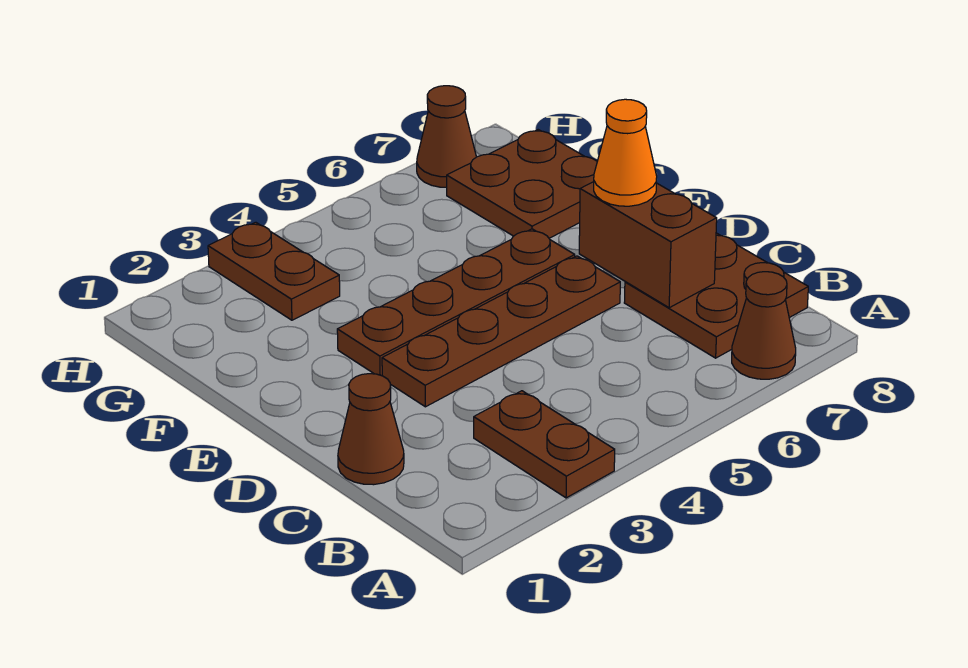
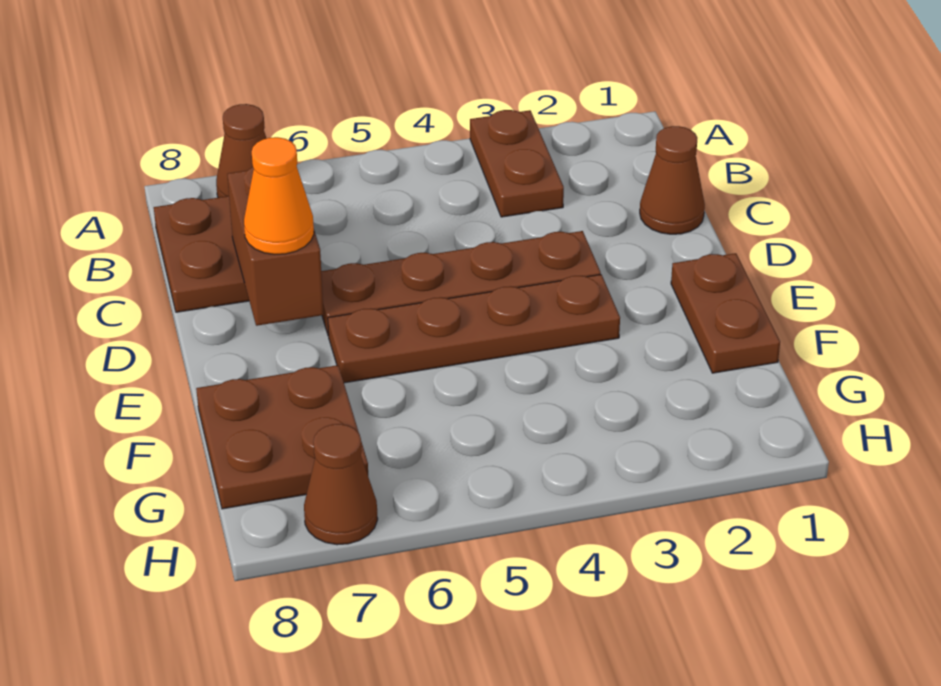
brown plate G3:H3 level 1 -> brown plate E1:F1 level 1

